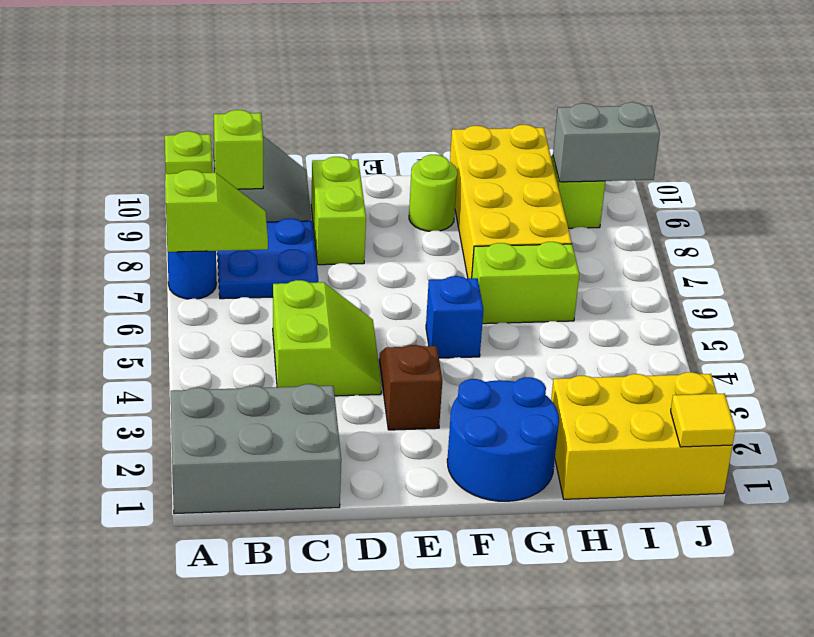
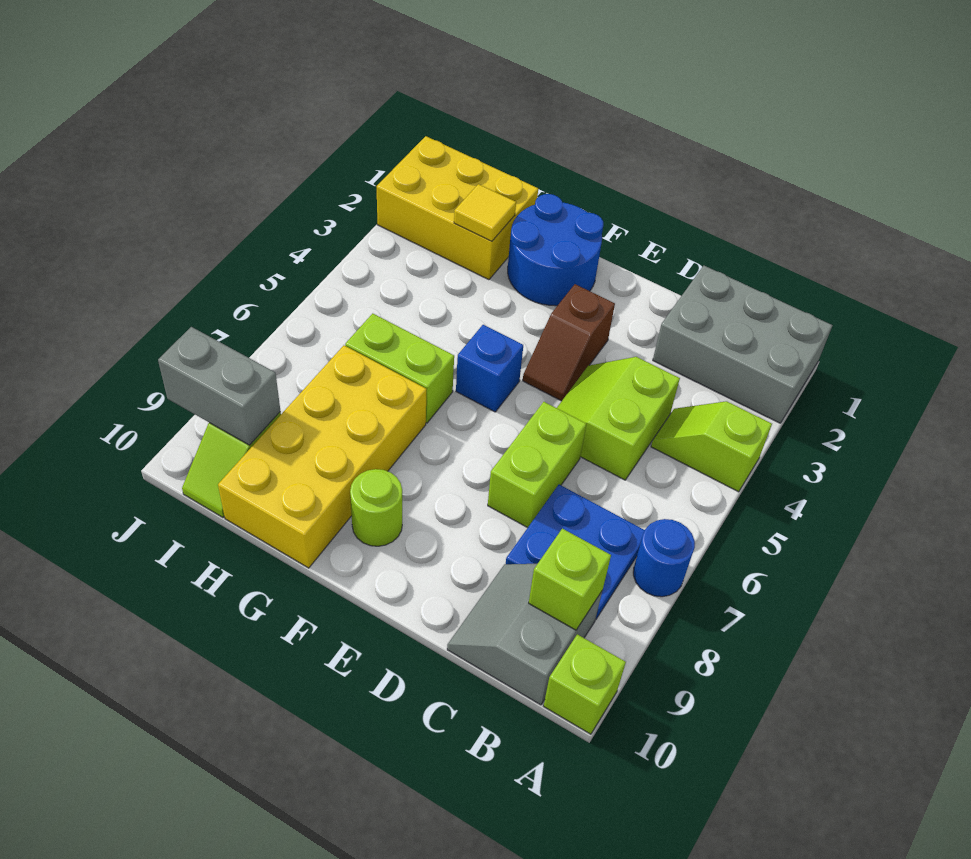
lime slope A7:B7 level 2 top A -> lime slope A4:B4 level 1 top A
lime brick D8:D9 level 1 -> lime brick D6:D7 level 1
yellow tile J1 level 2 -> yellow tile H2 level 2

